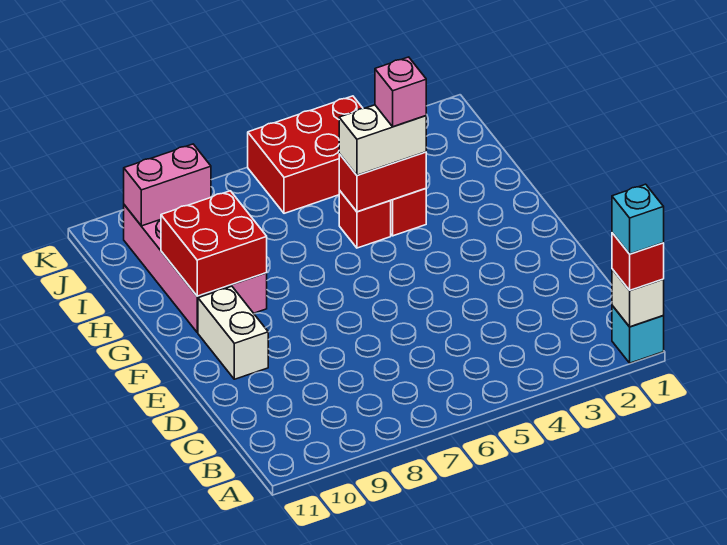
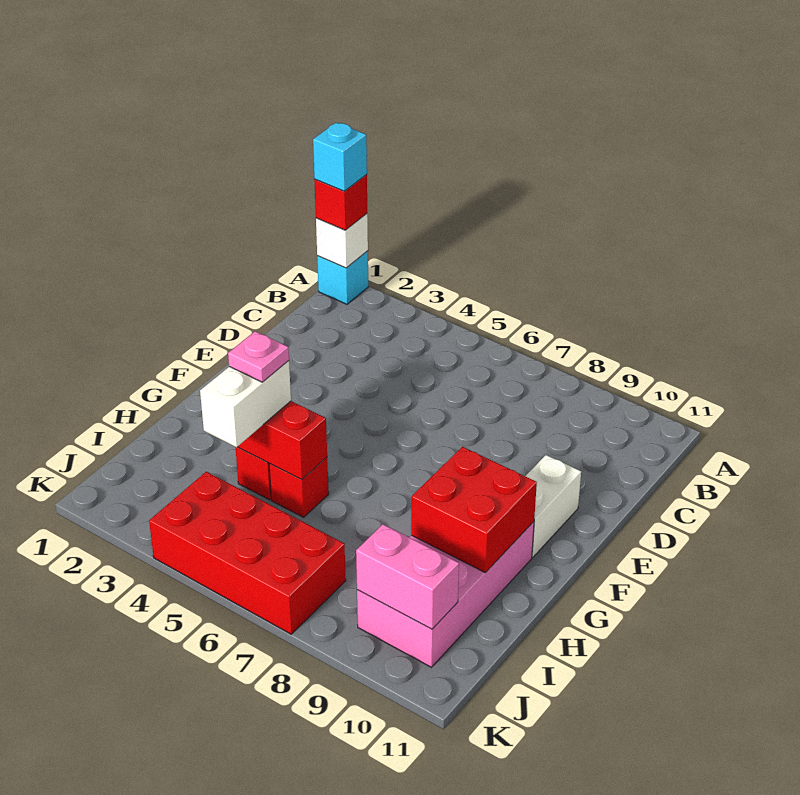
white brick H4:H5 level 3 -> white brick H4:I4 level 3
pink brick H4 level 4 -> pink plate H4 level 4
red brick J4:K6 level 1 -> red brick J4:K7 level 1

